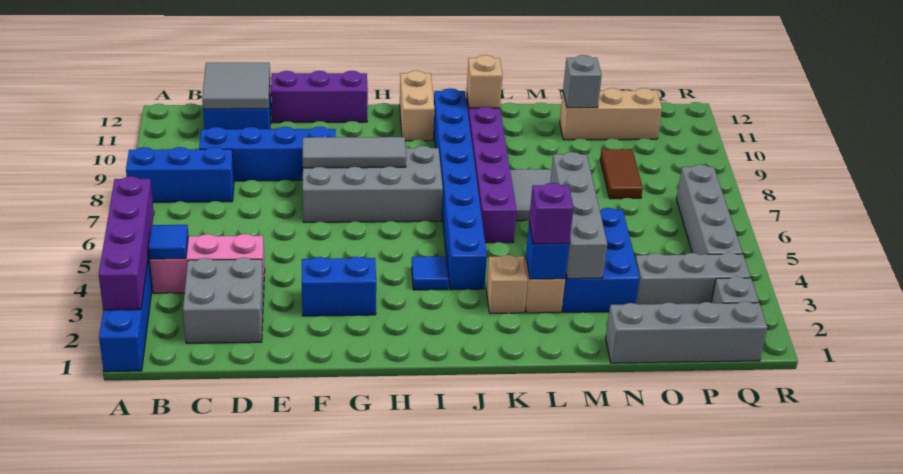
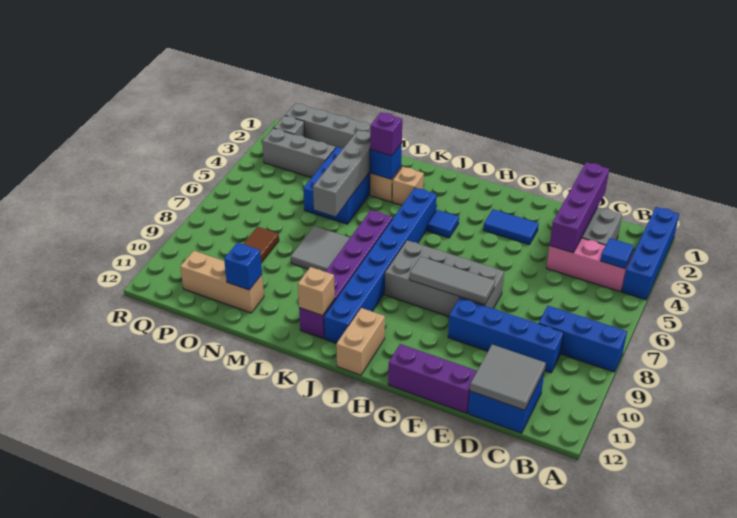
purple brick A2:A5 level 2 -> purple brick D1:D4 level 2
blue brick F3:G3 level 1 -> blue tile F3:G3 level 1
grey brick N11 level 2 -> blue brick N11 level 2
grey brick Q4:Q7 level 1 -> none

